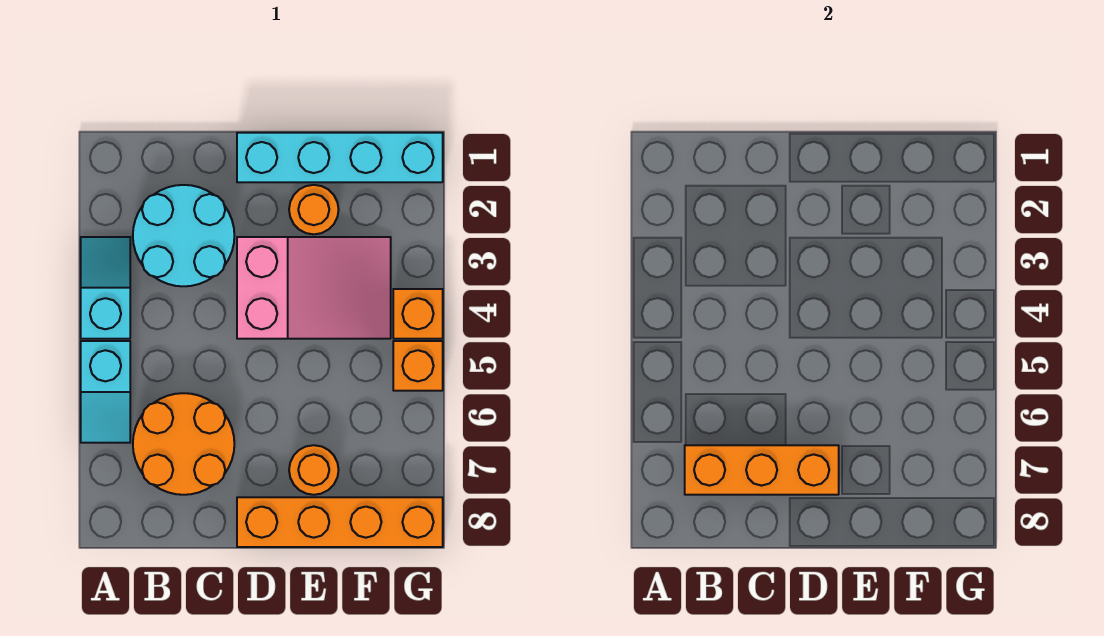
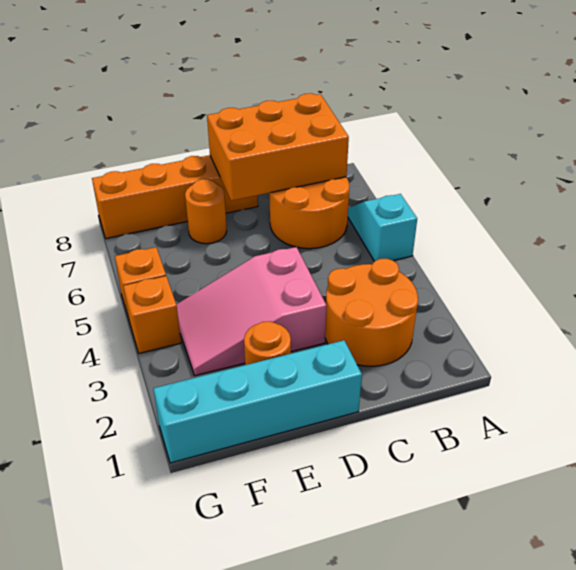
cyan slope A3:A4 level 1 top 4 -> none
cyan round brick B2:C3 level 1 -> orange round brick B2:C3 level 1
orange brick B7:D7 level 2 -> orange brick B7:D8 level 2

